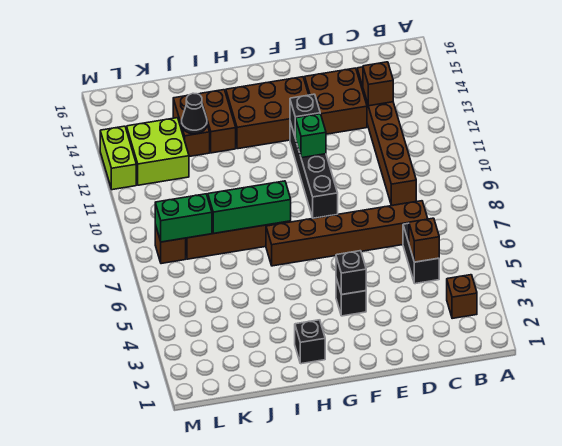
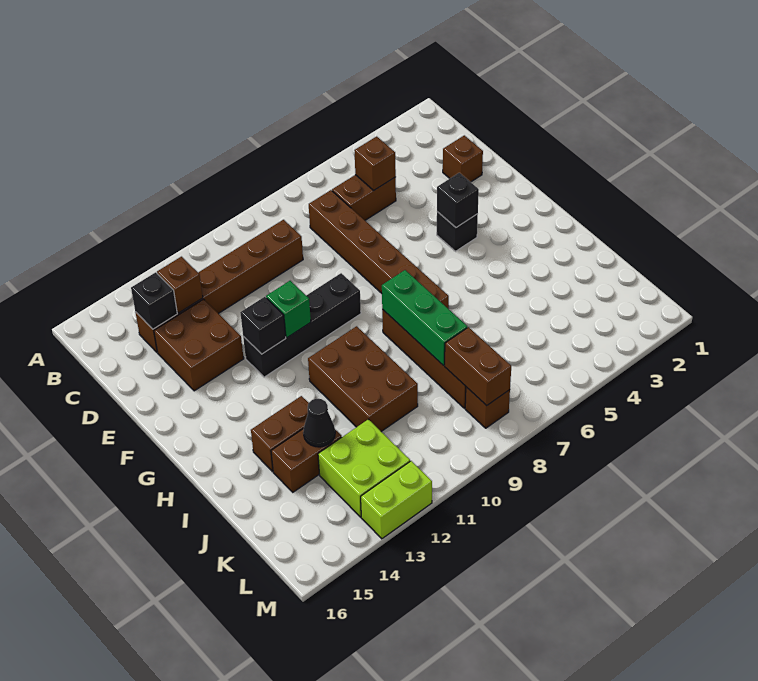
brown brick B3 level 1 -> brown brick D2 level 1
black brick C5:C6 level 1 -> brown brick C5:C6 level 1
brown brick F13:H14 level 1 -> brown brick H10:J11 level 1
black brick H2 level 1 -> black brick C14 level 2
green brick K8:L8 level 2 -> brown brick K8:L8 level 2

